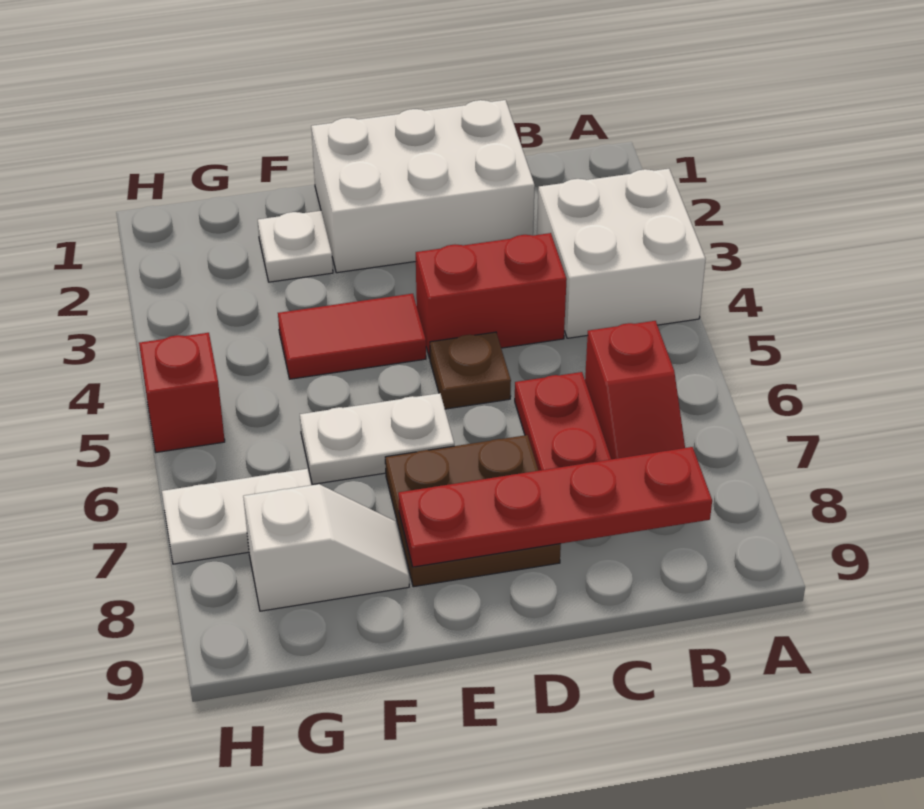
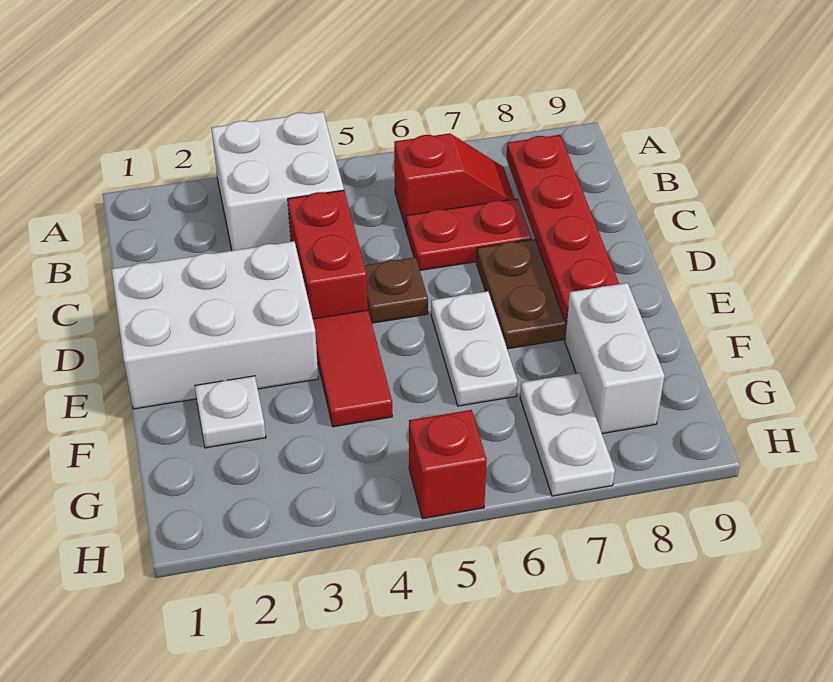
white brick C1:E2 level 1 -> white brick D1:E3 level 1
white slope F8:G8 level 1 top G -> white brick F8:G8 level 1

